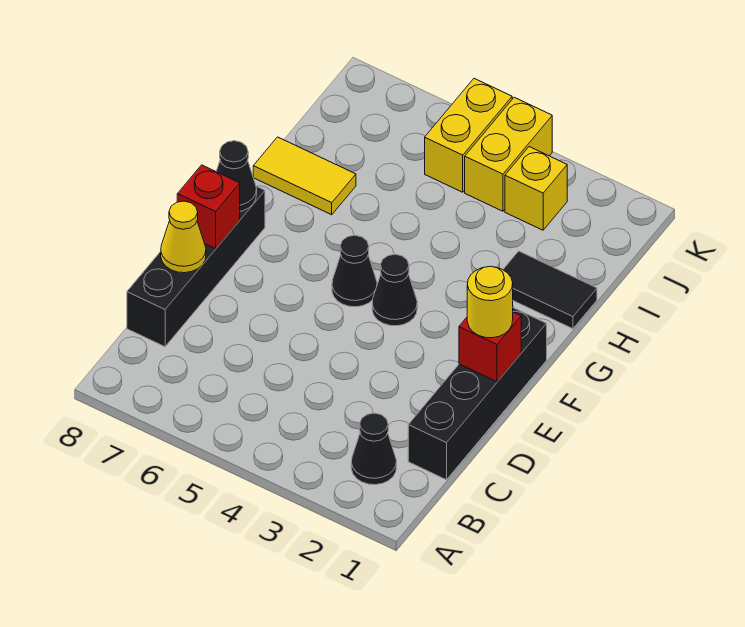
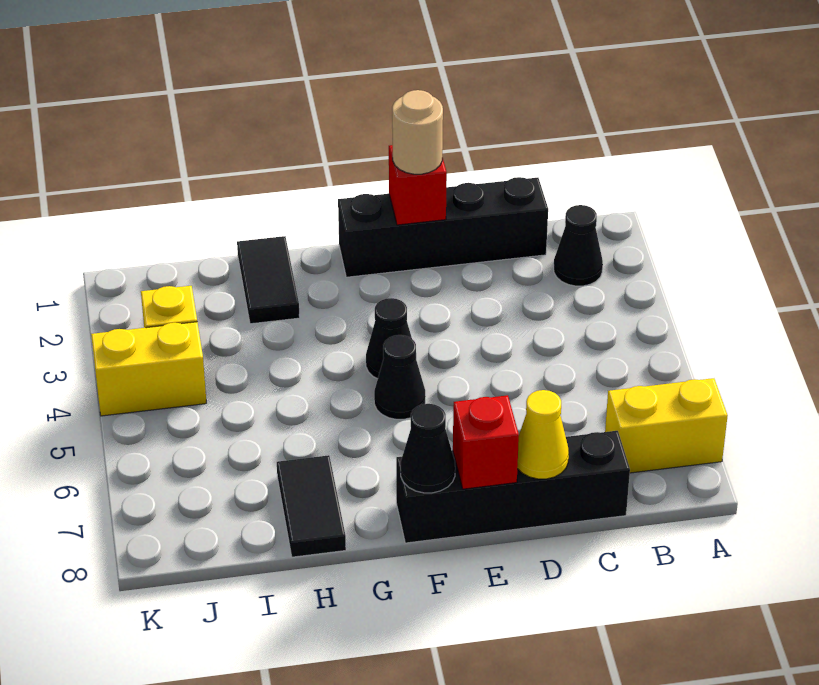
yellow round brick E1 level 3 -> tan round brick E1 level 3
yellow tile H7:H8 level 1 -> black tile H7:H8 level 1
yellow brick J5:K5 level 1 -> yellow brick A7:B7 level 1

